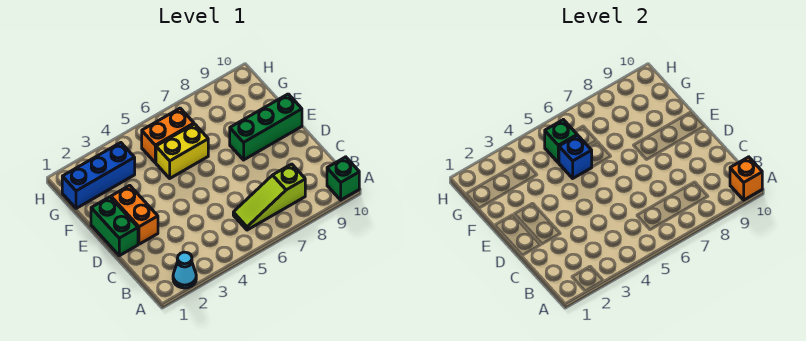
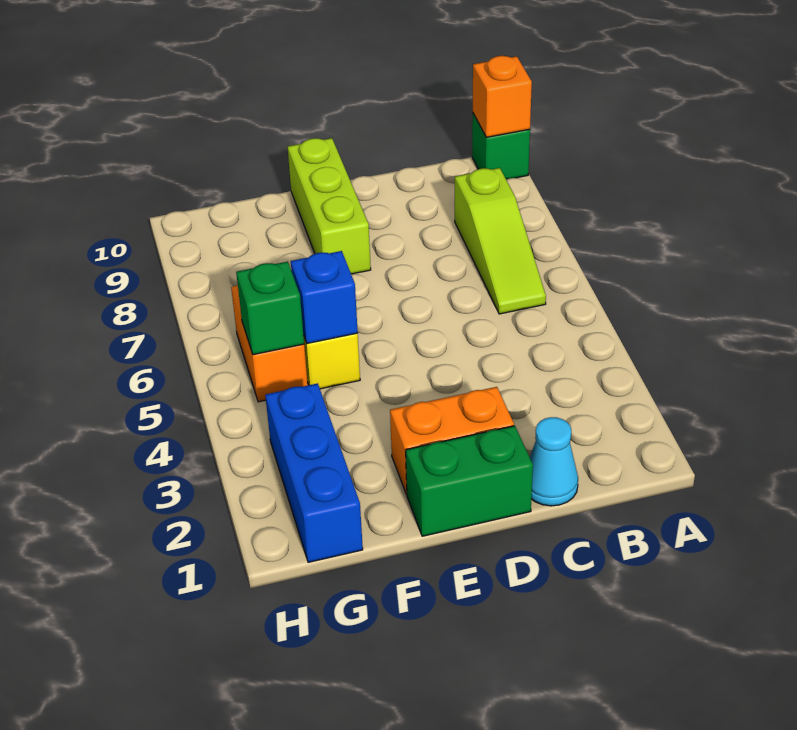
cyan cone A2 level 1 -> cyan cone C1 level 1
green brick E8:E10 level 1 -> lime brick E8:E10 level 1

